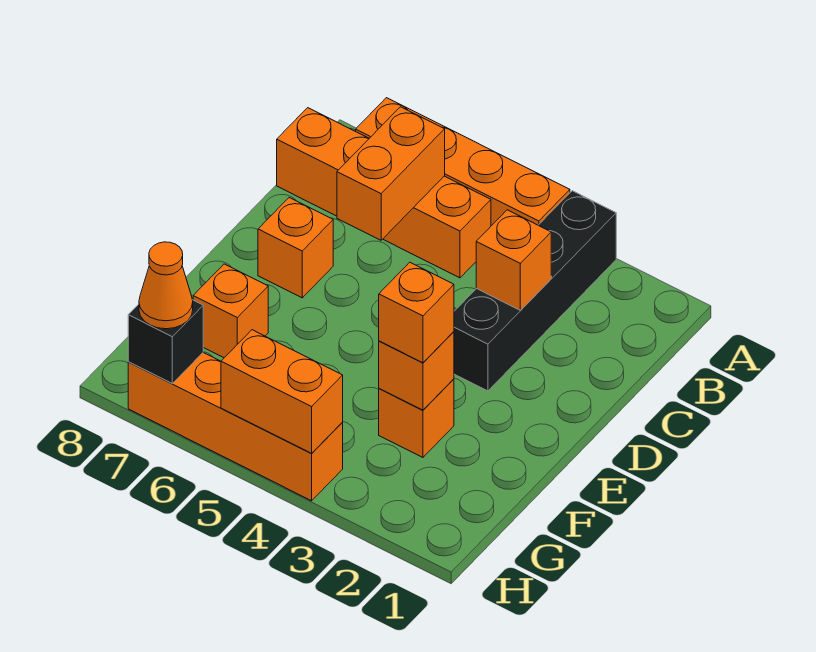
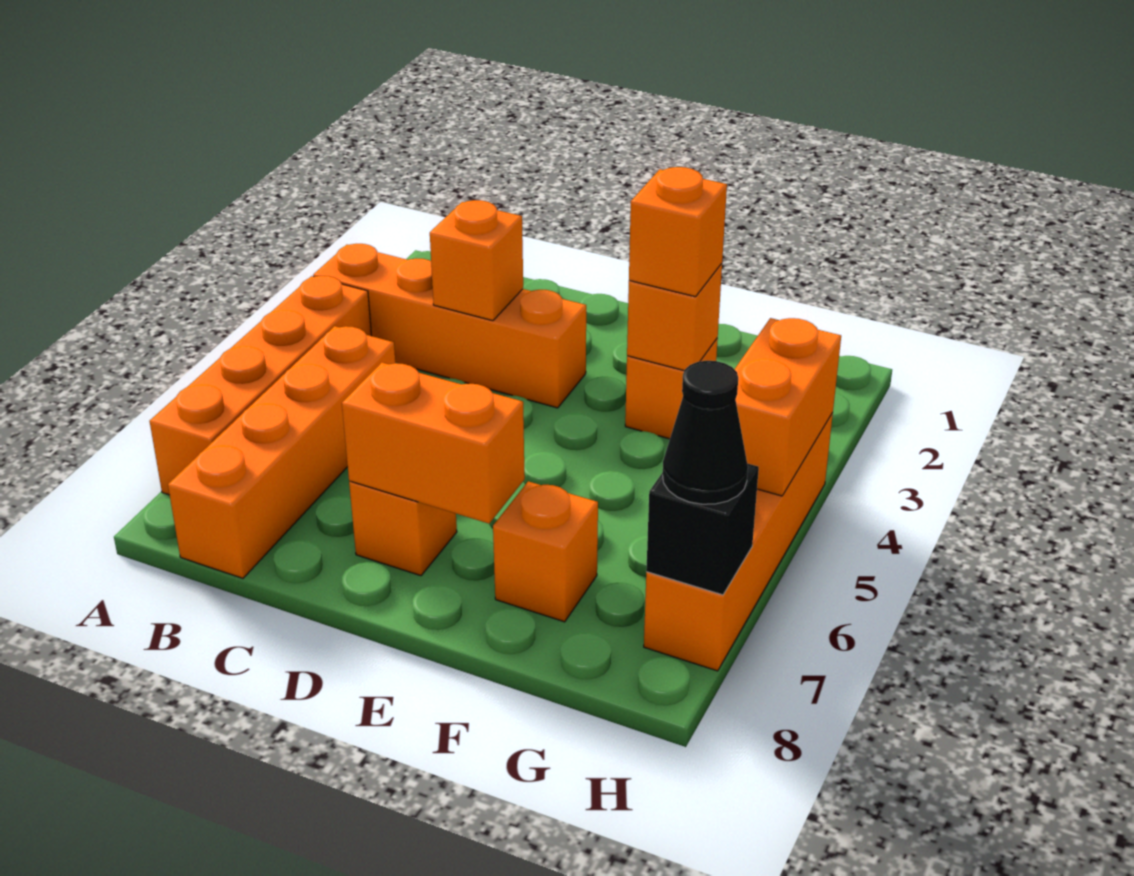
black brick A3:D3 level 1 -> orange brick A3:D3 level 1
orange brick B6:C6 level 2 -> orange brick D7:E7 level 2
orange cone H7 level 3 -> black cone H7 level 3

